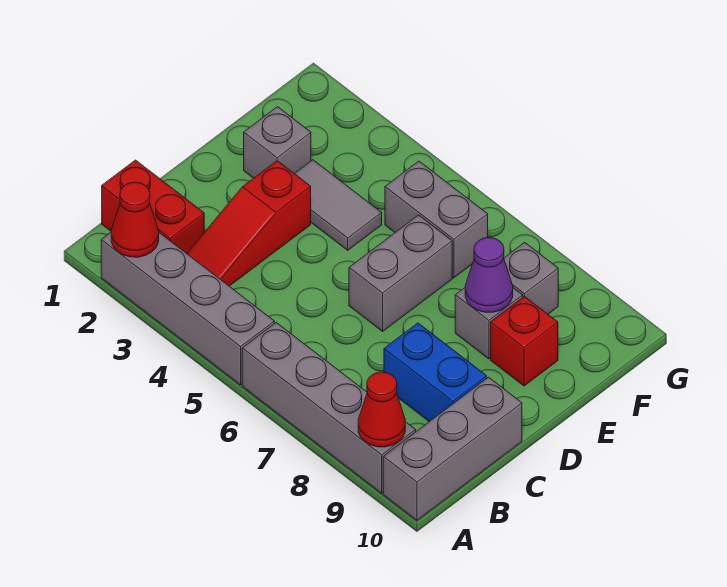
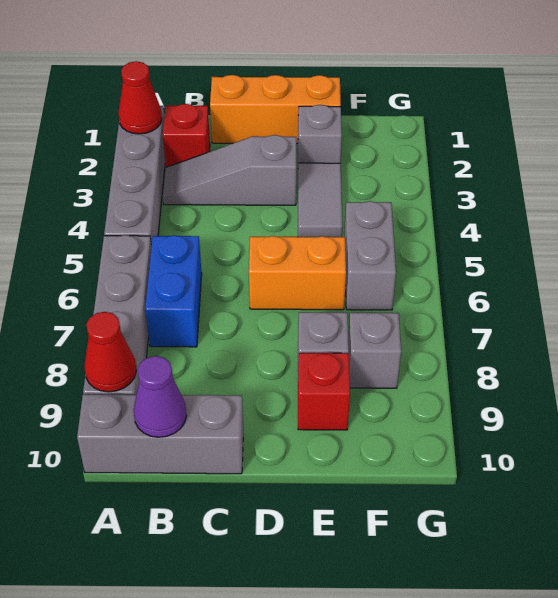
red brick B1:B2 level 1 -> red brick B2 level 1
red slope B3:D3 level 1 top D -> grey slope B3:D3 level 1 top D
none -> orange brick C1:E1 level 1
blue brick C8:C9 level 1 -> blue brick B6:B7 level 1
grey brick D6:E6 level 1 -> orange brick D6:E6 level 1
purple cone E8 level 2 -> purple cone B10 level 2

